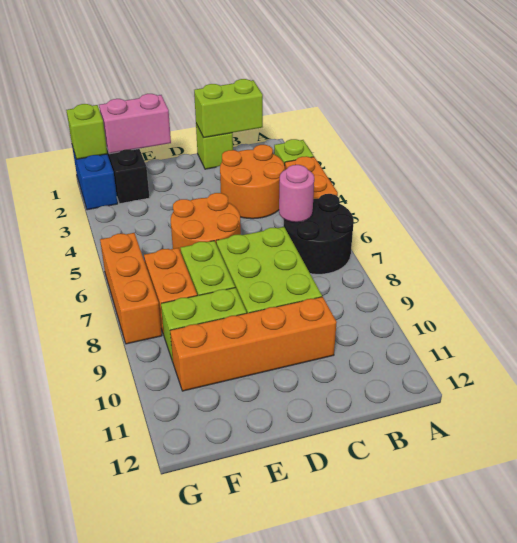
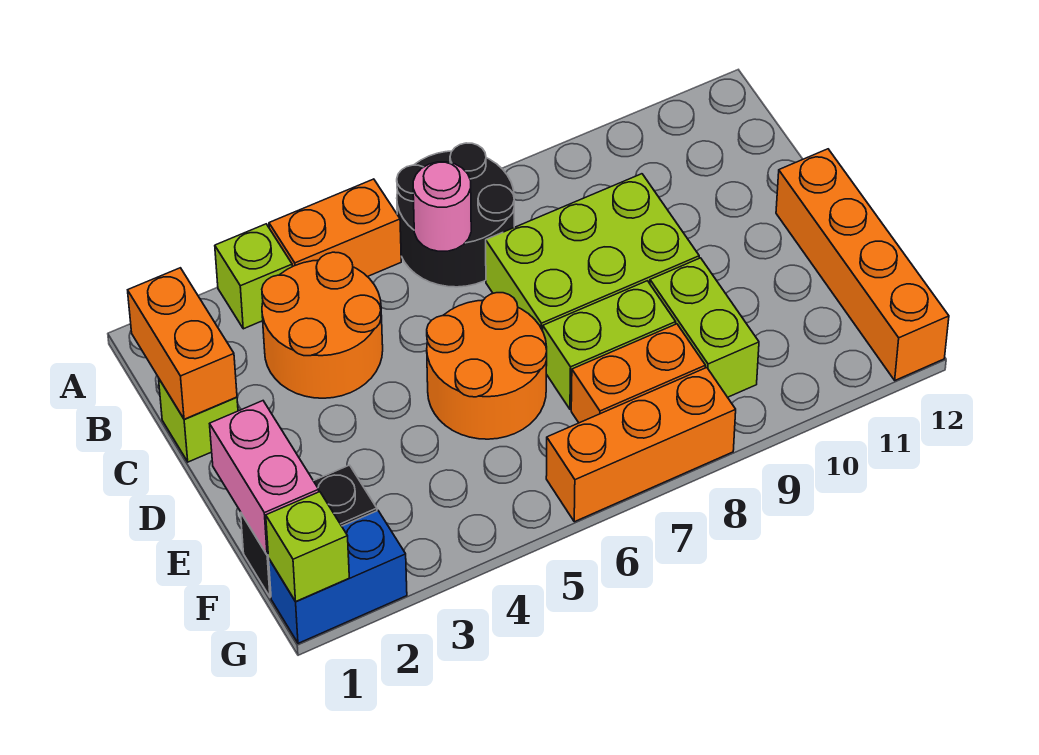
lime brick B1:C1 level 2 -> orange brick B1:C1 level 2
orange brick C10:F10 level 1 -> orange brick D12:G12 level 1

